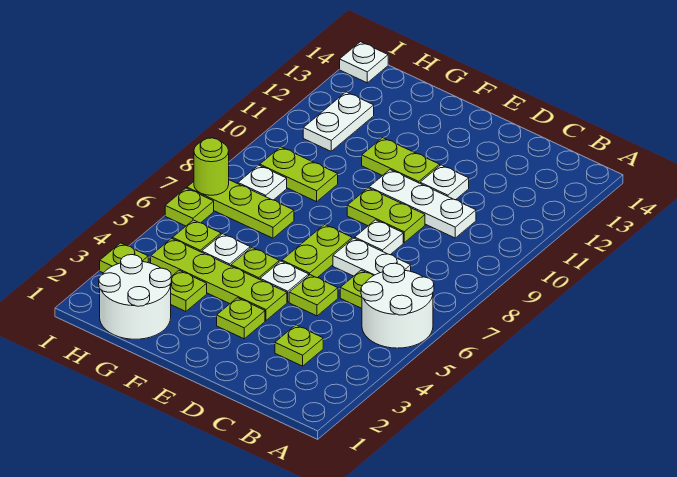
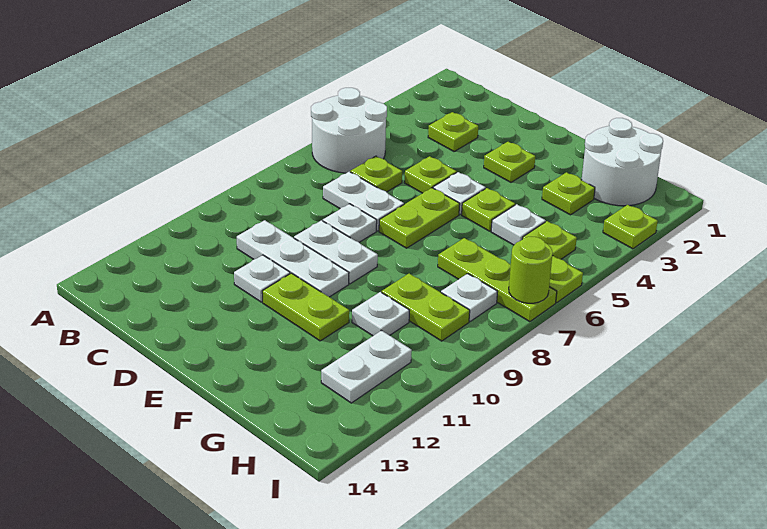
lime plate D9:E9 level 1 -> white plate D9:E9 level 1
lime plate E4:H4 level 1 -> none
white plate I14 level 1 -> white plate G10 level 1

